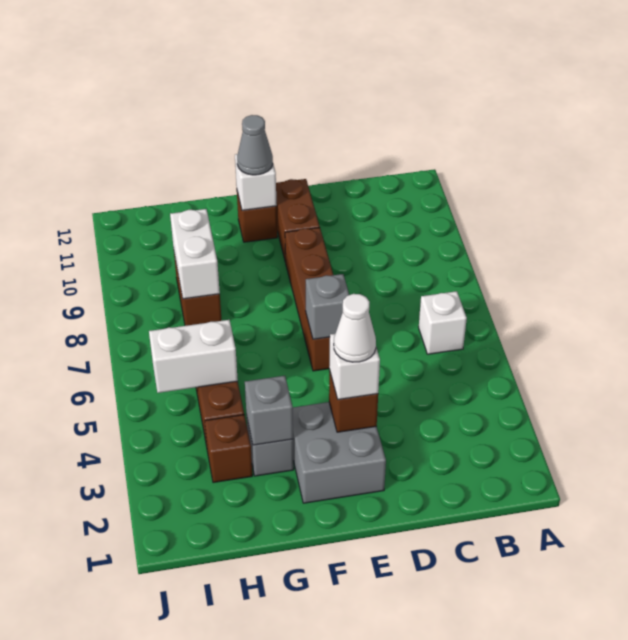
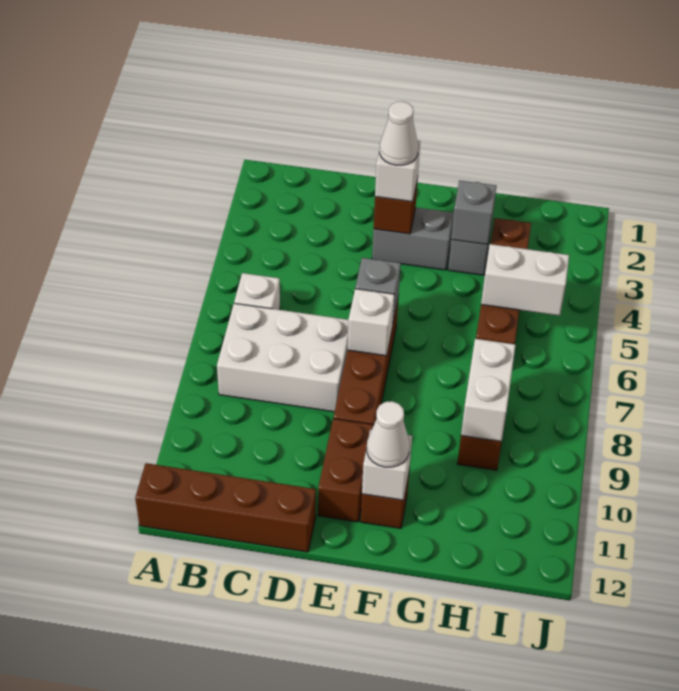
none -> brown brick A12:D12 level 1
none -> white brick B7:D8 level 1
grey brick E2:F3 level 1 -> grey brick E3:F3 level 1
none -> white brick E7 level 2
grey cone F11 level 3 -> white cone F11 level 3

